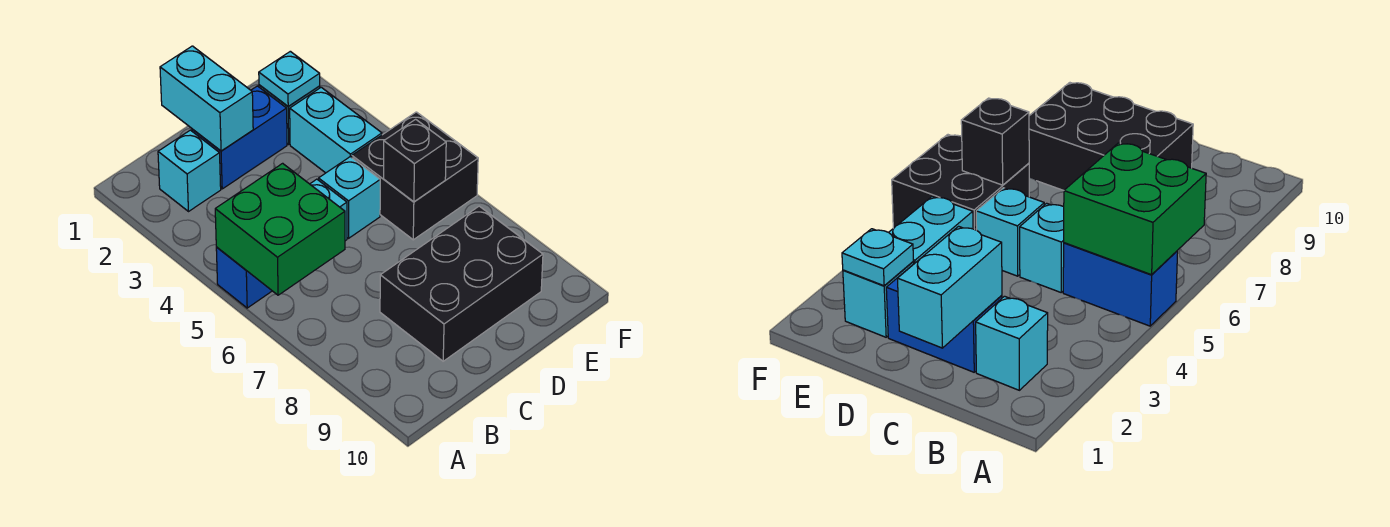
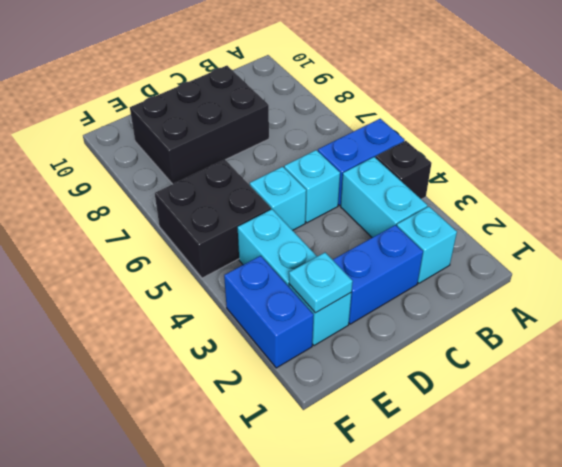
green brick A5:B6 level 2 -> none
cyan brick C1:C2 level 2 -> cyan brick B3:B4 level 1
black brick E6 level 2 -> black brick A4 level 1
none -> blue brick F2:F3 level 1

